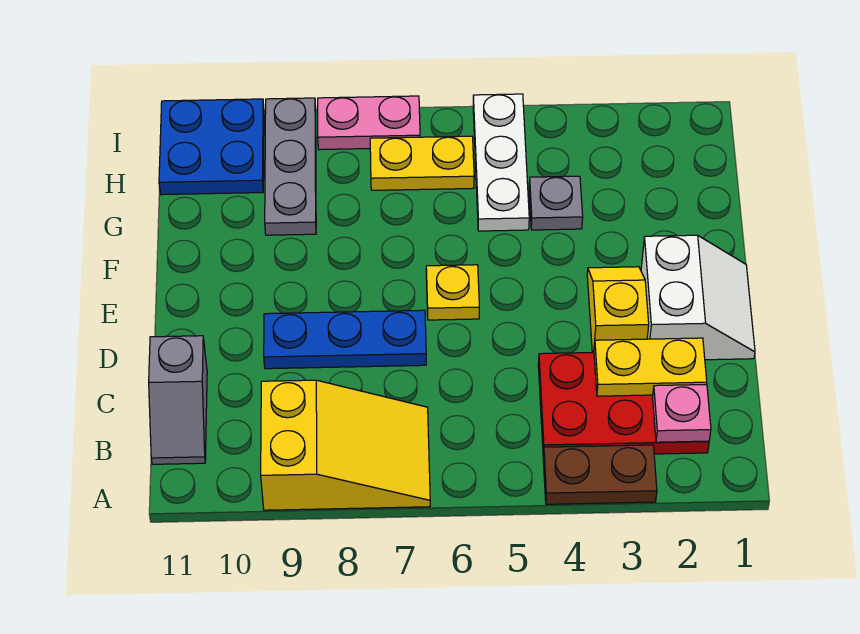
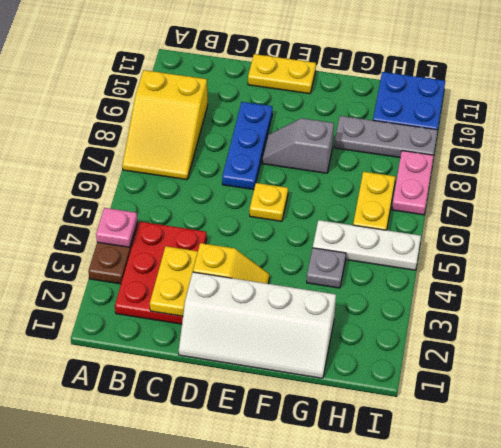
pink plate B2 level 2 -> pink plate A4 level 2
grey slope B11:C11 level 1 top C -> grey slope E8:F8 level 1 top F
white slope D1:E2 level 1 top 2 -> white slope D1:G2 level 1 top 2
none -> yellow plate D11:E11 level 1

